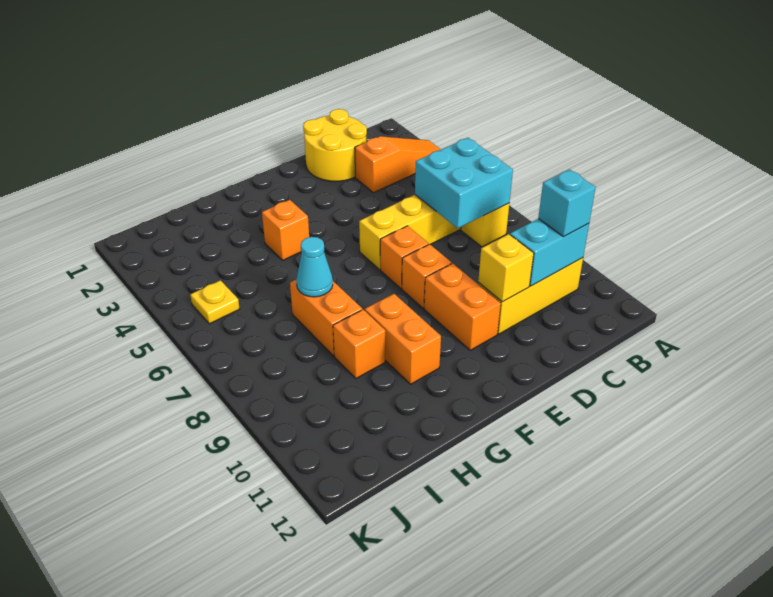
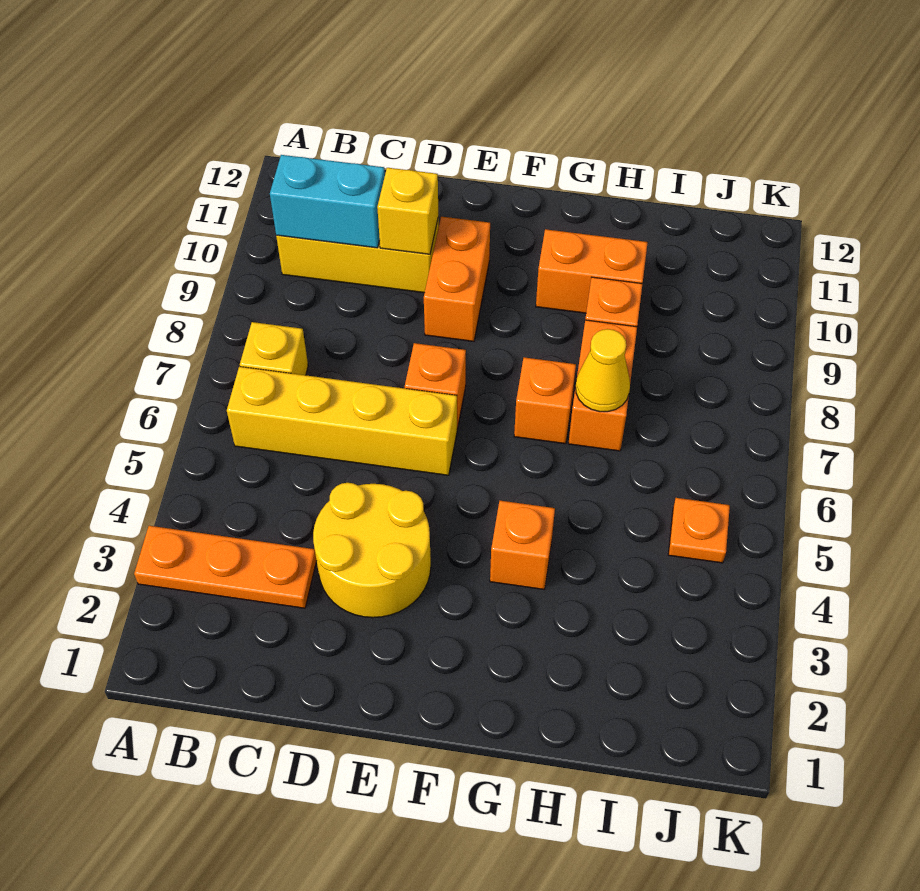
orange slope A3:C3 level 1 top C -> orange plate A3:C3 level 1
cyan brick B6:C7 level 2 -> none
cyan brick B10 level 3 -> none
yellow round brick C1:D2 level 1 -> yellow round brick D3:E4 level 1
orange brick E8 level 1 -> orange brick G7 level 1
orange brick G9:G10 level 1 -> orange brick G10:H10 level 1
cyan cone H7 level 2 -> yellow cone H7 level 2
yellow plate J5 level 1 -> orange plate J5 level 1

